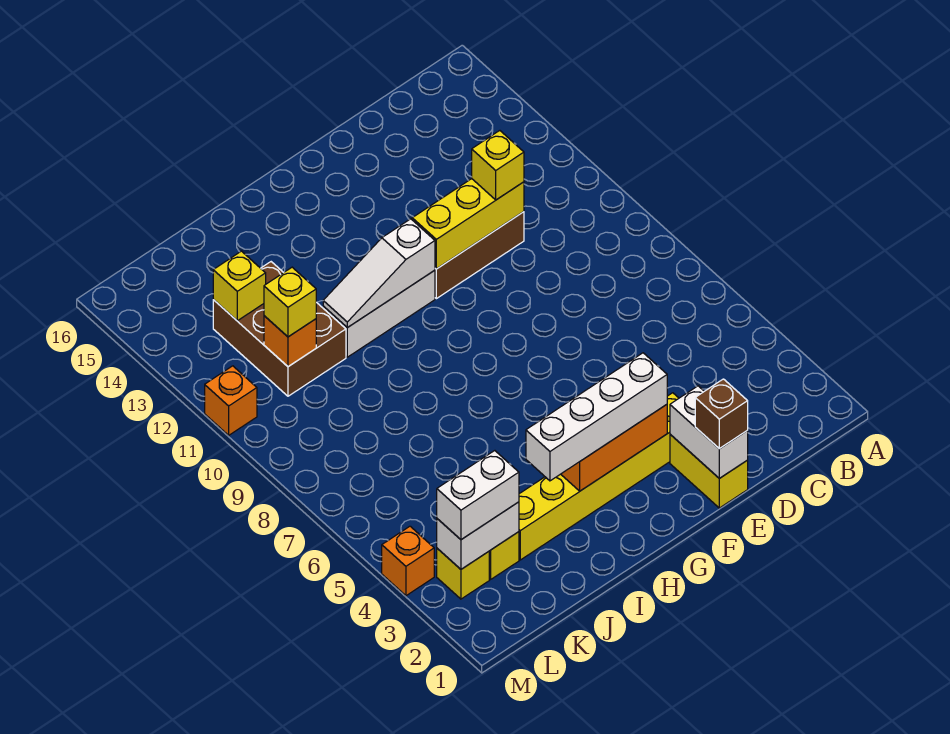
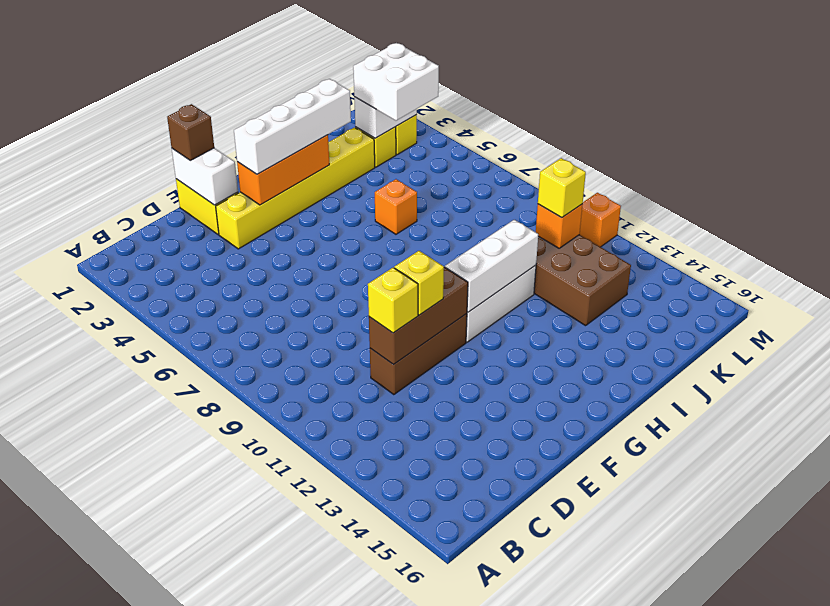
yellow brick D11:F11 level 2 -> brown brick D11:F11 level 2
white slope G11:I11 level 2 top G -> white brick G11:I11 level 2
white brick K3:L3 level 3 -> white brick K3:L4 level 3
yellow brick K13 level 2 -> yellow brick E11 level 3
orange brick M4 level 1 -> orange brick I6 level 1

